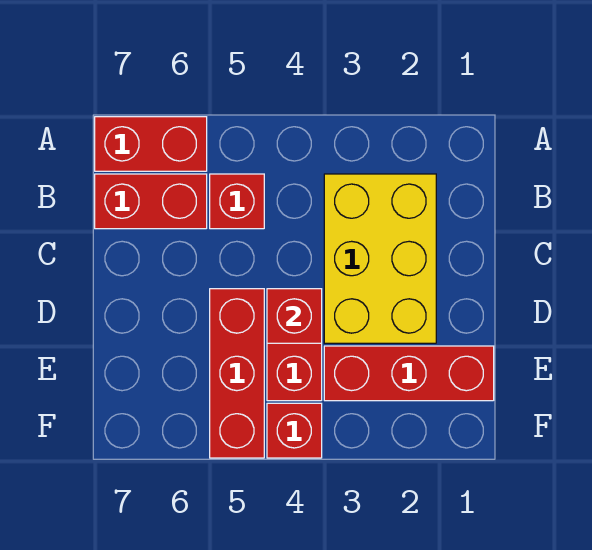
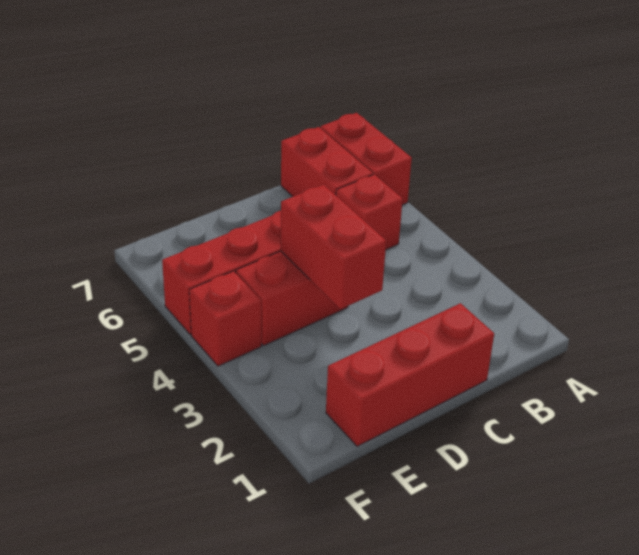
yellow brick B2:D3 level 1 -> none
red brick D4 level 2 -> red brick D3:D4 level 2
red brick E1:E3 level 1 -> red brick C1:E1 level 1

